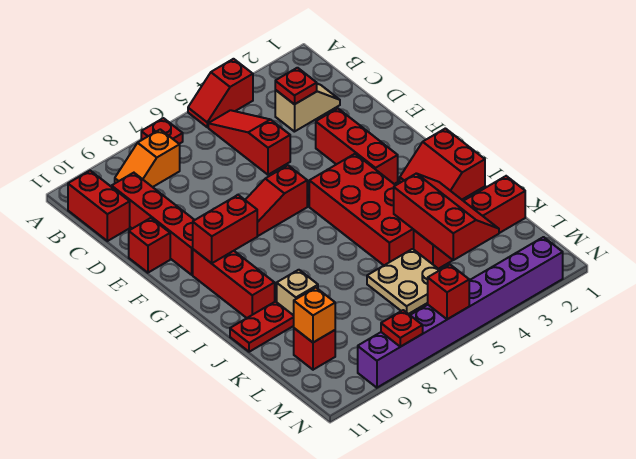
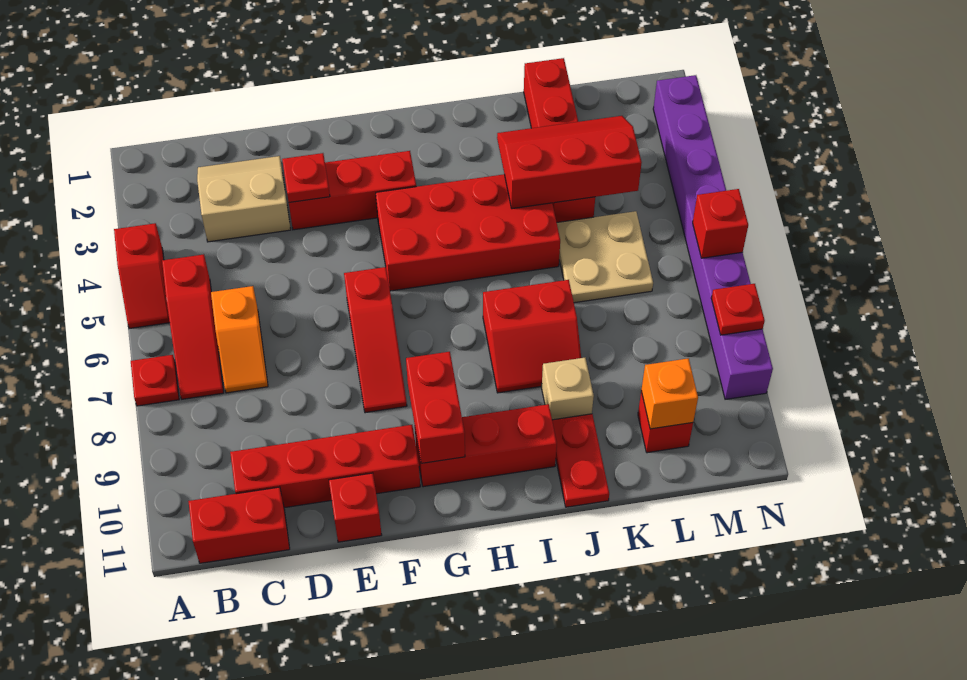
red slope B5:D5 level 1 top D -> red slope B5:B7 level 1 top 5
orange slope B8:B9 level 1 top 8 -> orange slope C6:C7 level 1 top 6
tan slope C2:C3 level 1 top 3 -> tan slope C2:D3 level 1 top 3
red plate C3 level 2 -> red plate E3 level 2
red slope H1:I2 level 1 top 1 -> red slope I7:J8 level 1 top 7

